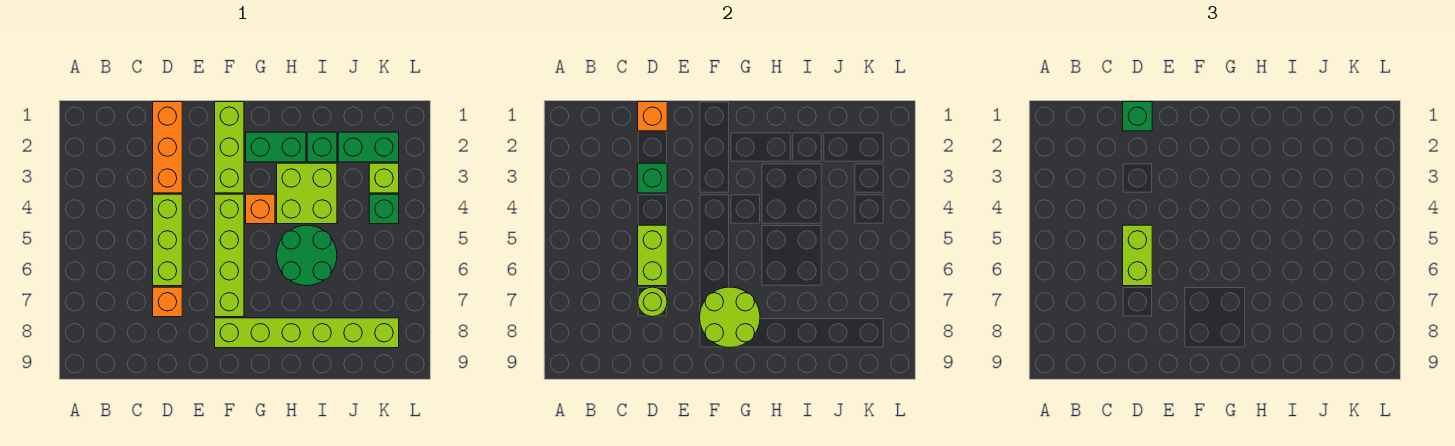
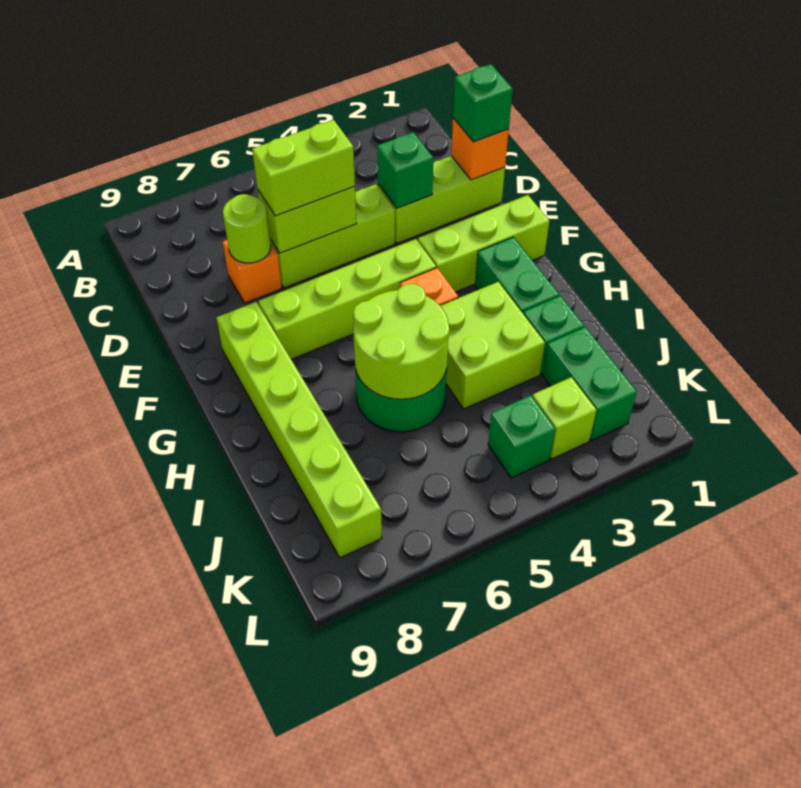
orange brick D1:D3 level 1 -> lime brick D1:D3 level 1
lime round brick F7:G8 level 2 -> lime round brick H5:I6 level 2

